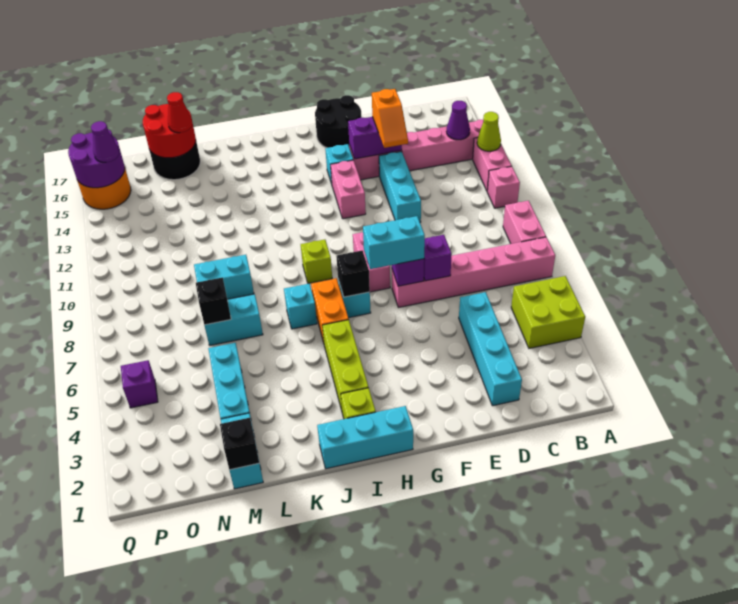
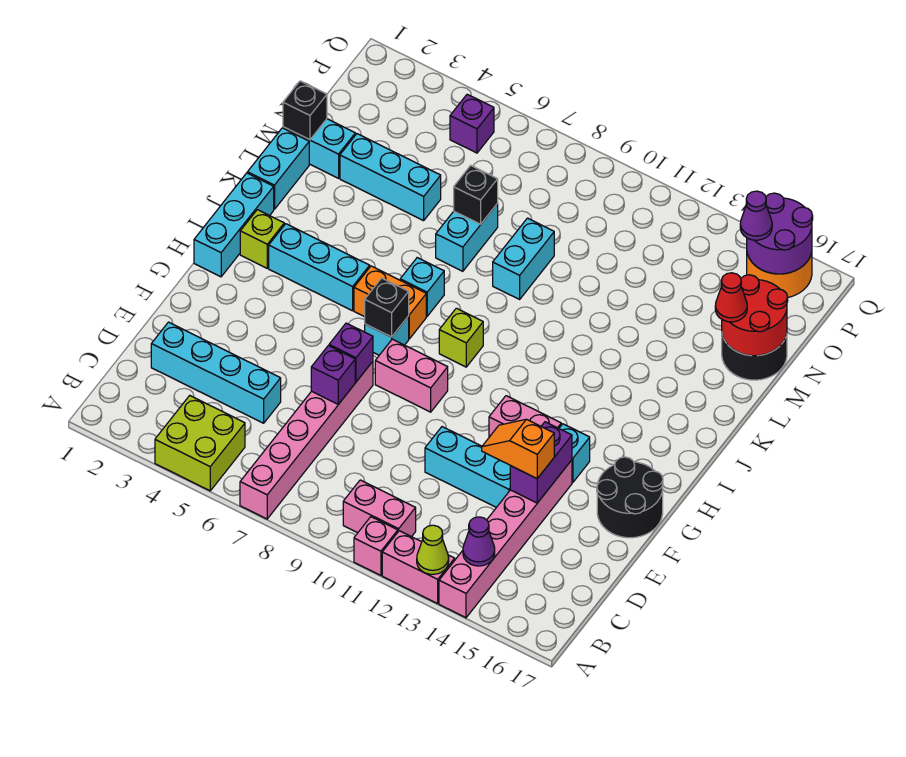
pink brick A8:A9 level 1 -> pink brick B10:B11 level 1
cyan brick F7:G7 level 3 -> cyan brick K1:L1 level 1
lime brick I3:I5 level 1 -> cyan brick I3:I5 level 1

